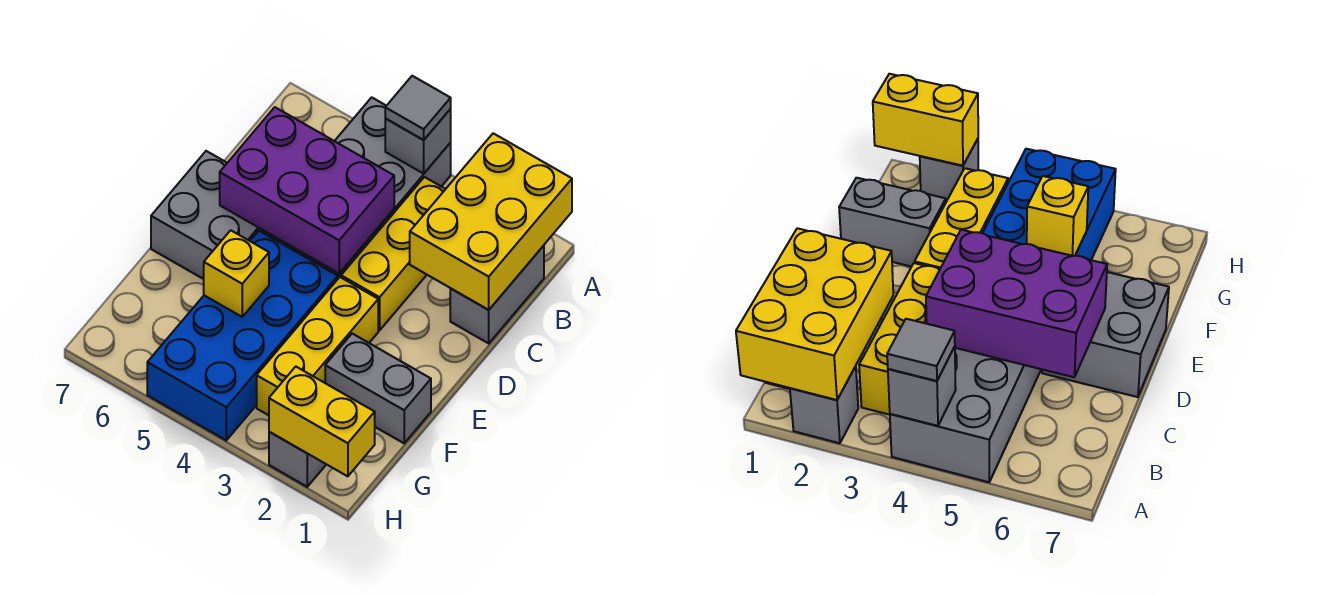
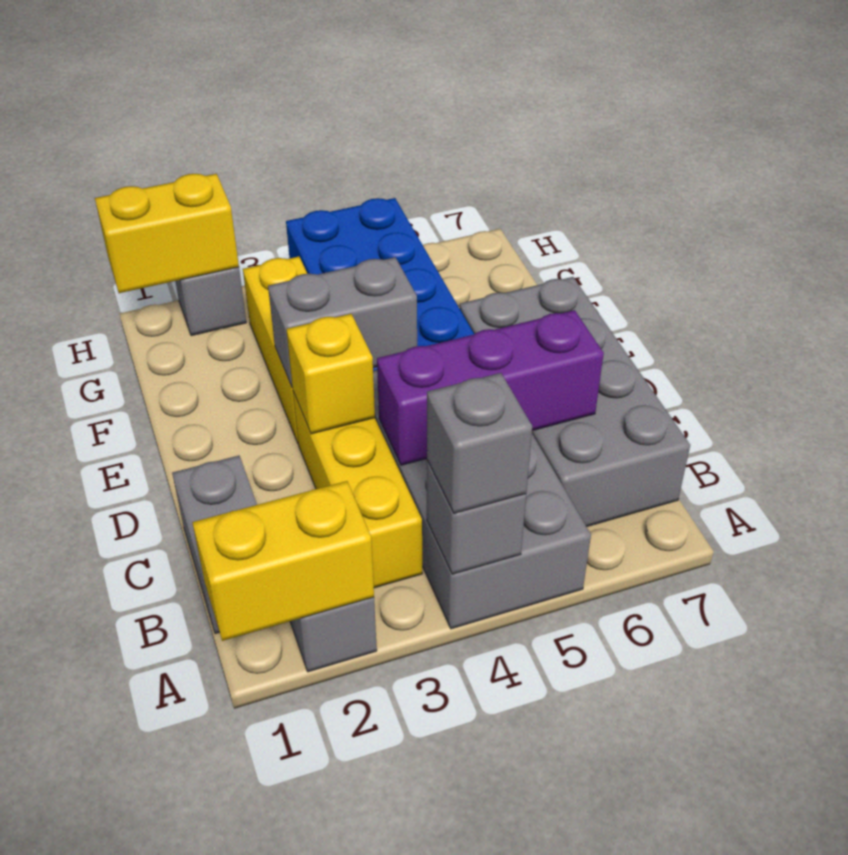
yellow brick A1:C2 level 2 -> yellow brick A1:A2 level 2
grey tile A4 level 3 -> grey brick A4 level 3
purple brick C4:D6 level 2 -> purple brick C4:C6 level 2
grey brick D6:E7 level 1 -> grey brick B6:E7 level 1
grey brick F1:F2 level 1 -> grey brick E3:E4 level 2
yellow brick F5 level 2 -> yellow brick D3 level 2

